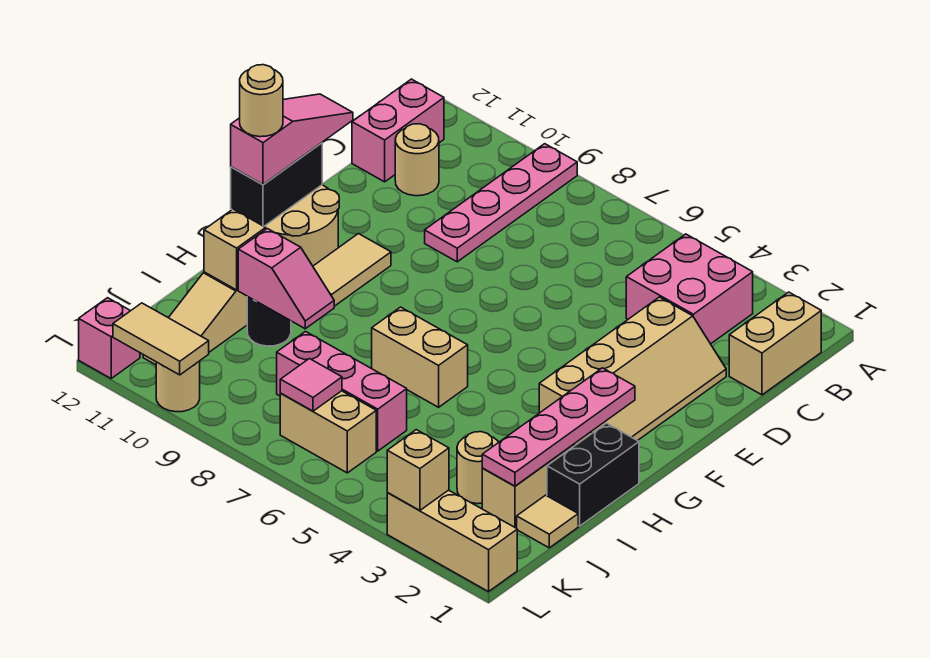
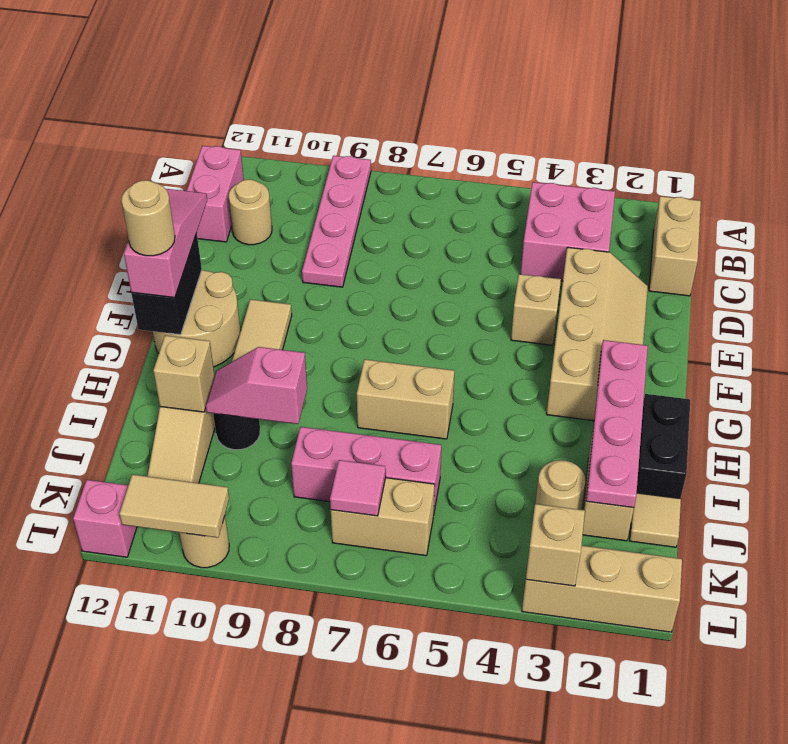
none -> tan brick E4 level 1
pink slope I9:I10 level 2 top 10 -> pink slope I9:I10 level 2 top 9

